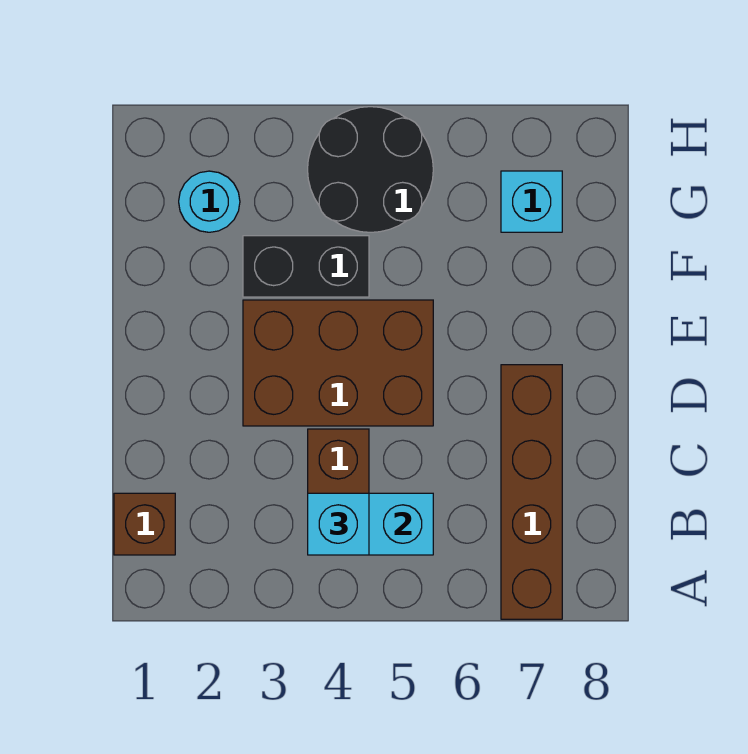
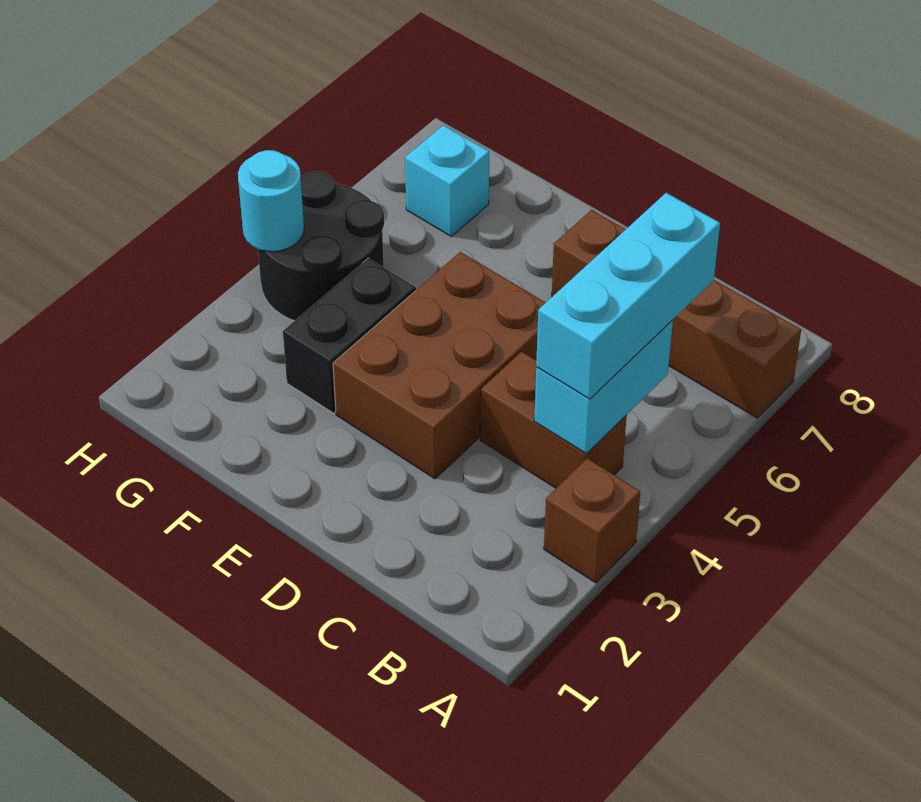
brown brick B1 level 1 -> brown brick A3 level 1
cyan brick B4 level 3 -> cyan brick B4:B6 level 3
cyan round brick G2 level 1 -> cyan round brick H4 level 2

